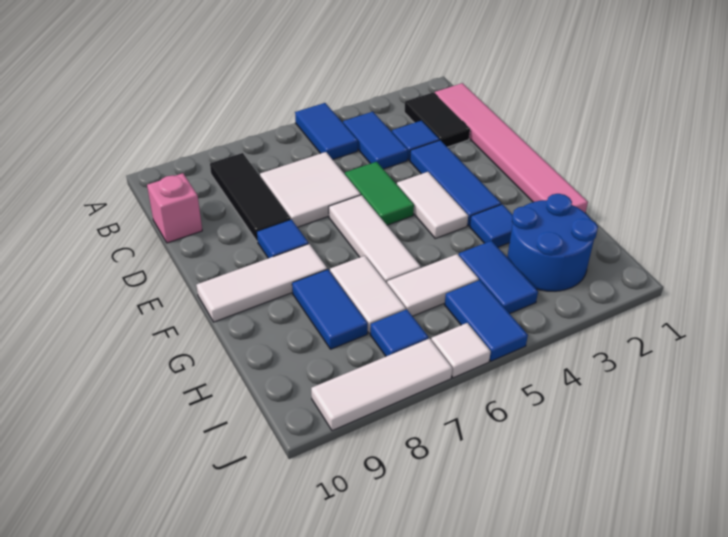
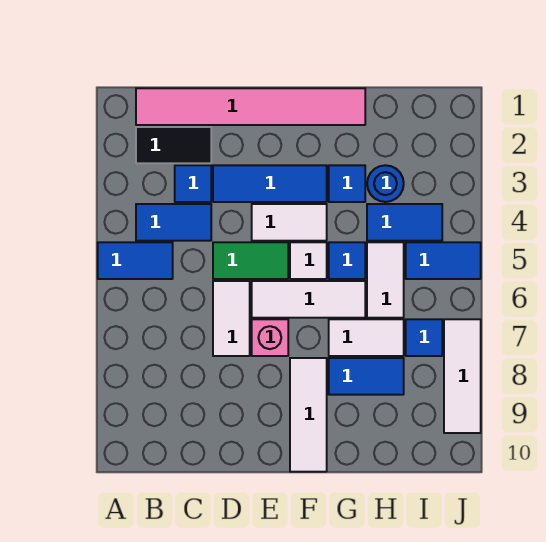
black tile B8:D8 level 1 -> none
white tile C6:D7 level 1 -> white tile D6:D7 level 1
pink brick C10 level 1 -> pink brick E7 level 1
blue tile E8 level 1 -> blue tile G5 level 1
blue round brick H2:I3 level 1 -> blue round brick H3 level 1
white tile J6 level 1 -> white tile F5 level 1

